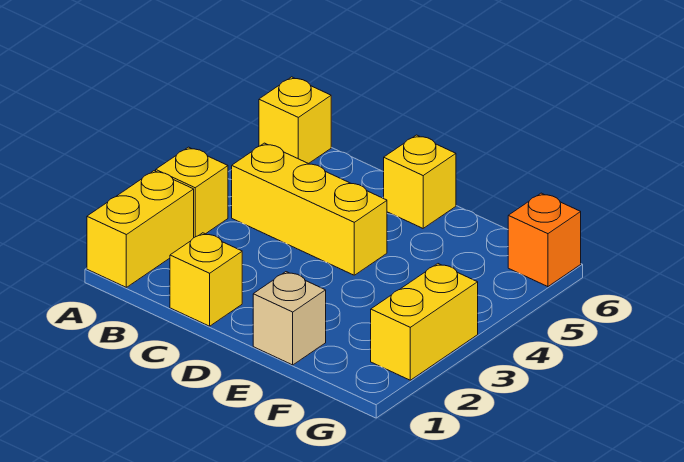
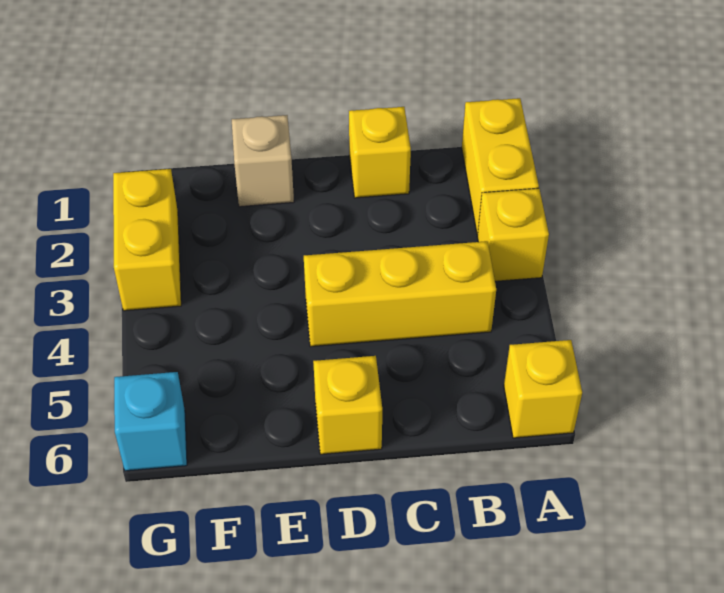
orange brick G6 level 1 -> cyan brick G6 level 1

